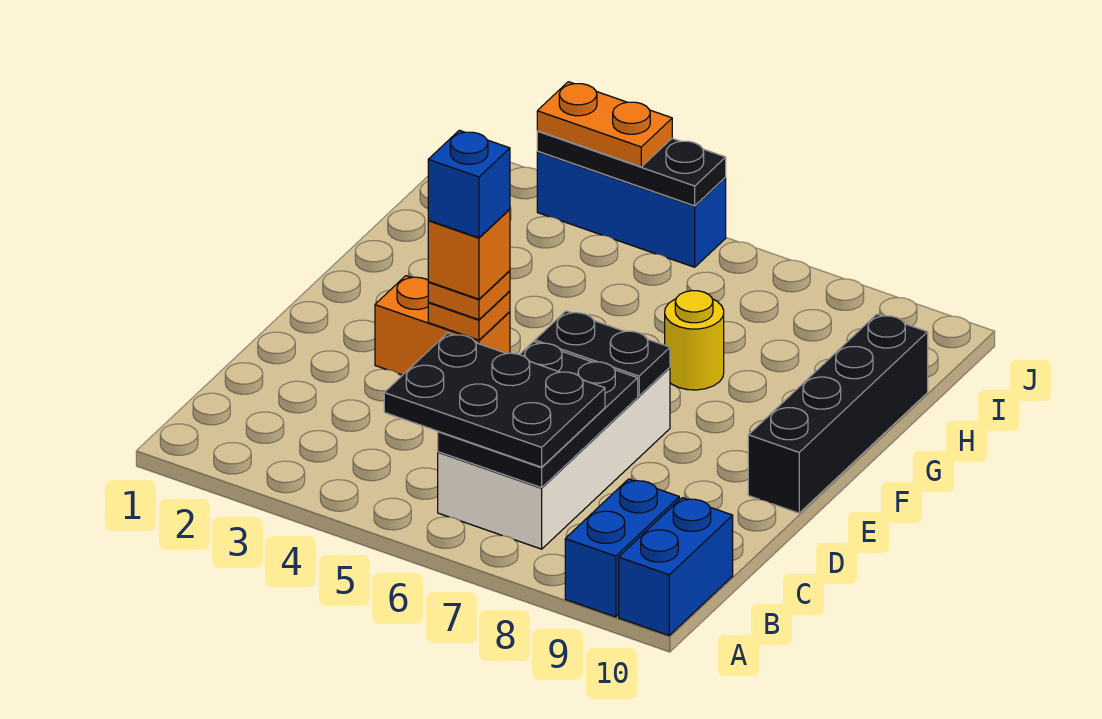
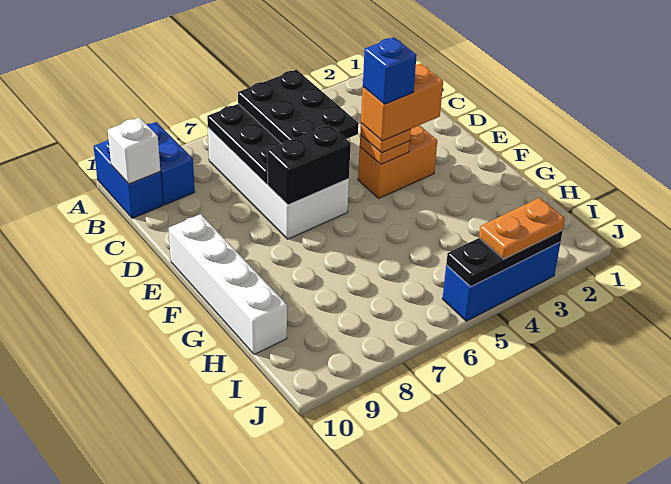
black plate B5:C7 level 3 -> black plate B5:D6 level 3
none -> white brick B10 level 2
orange brick E4 level 4 -> orange brick E3:E4 level 4
black plate E6:E7 level 2 -> black brick E6:E7 level 2
black brick E10:H10 level 1 -> white brick E10:H10 level 1
yellow round brick G7 level 1 -> none

